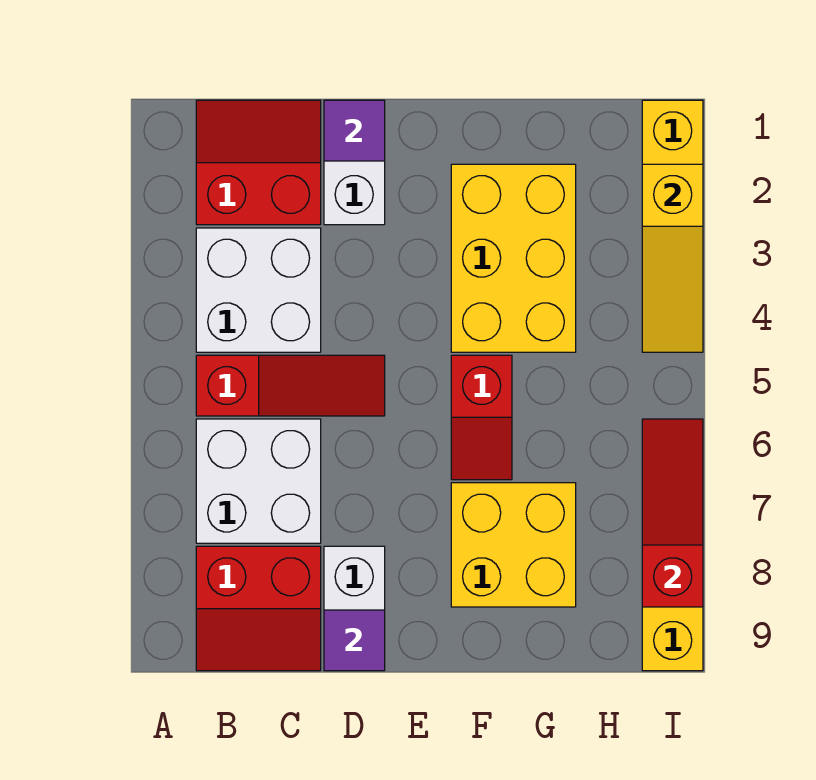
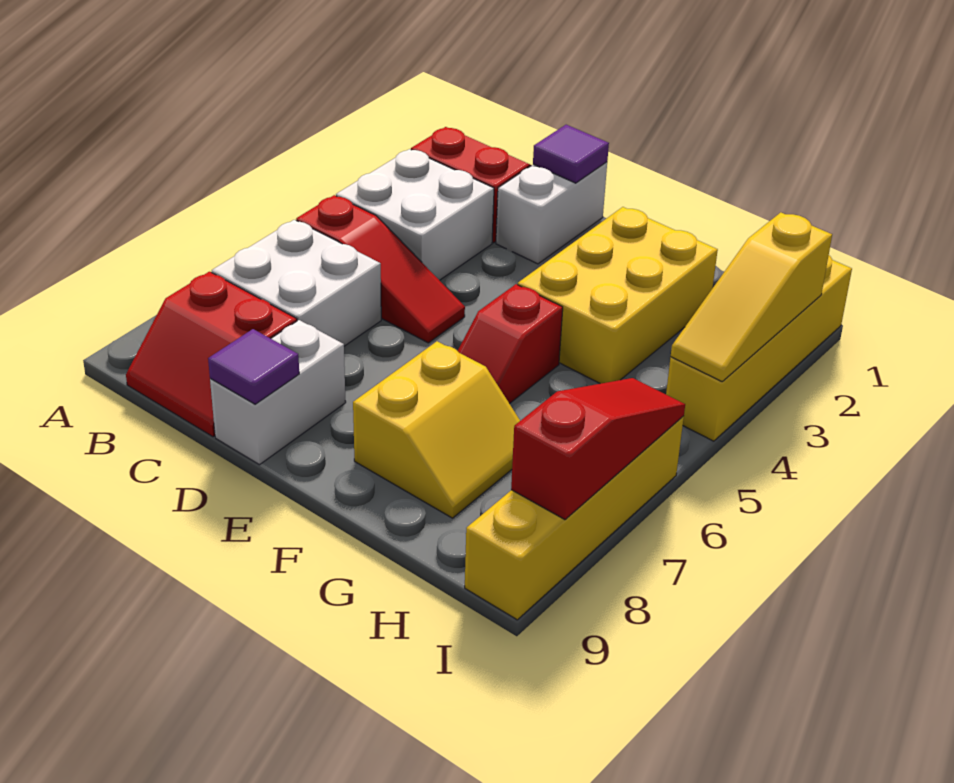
yellow brick F7:G8 level 1 -> yellow slope F7:G8 level 1 top F

